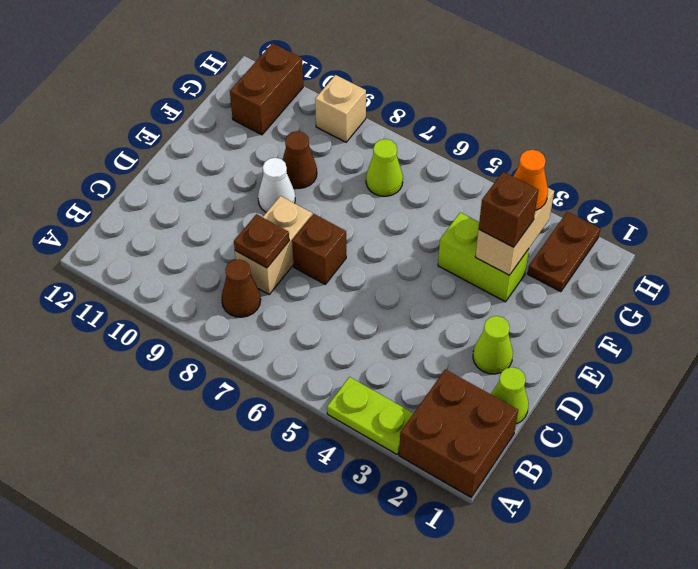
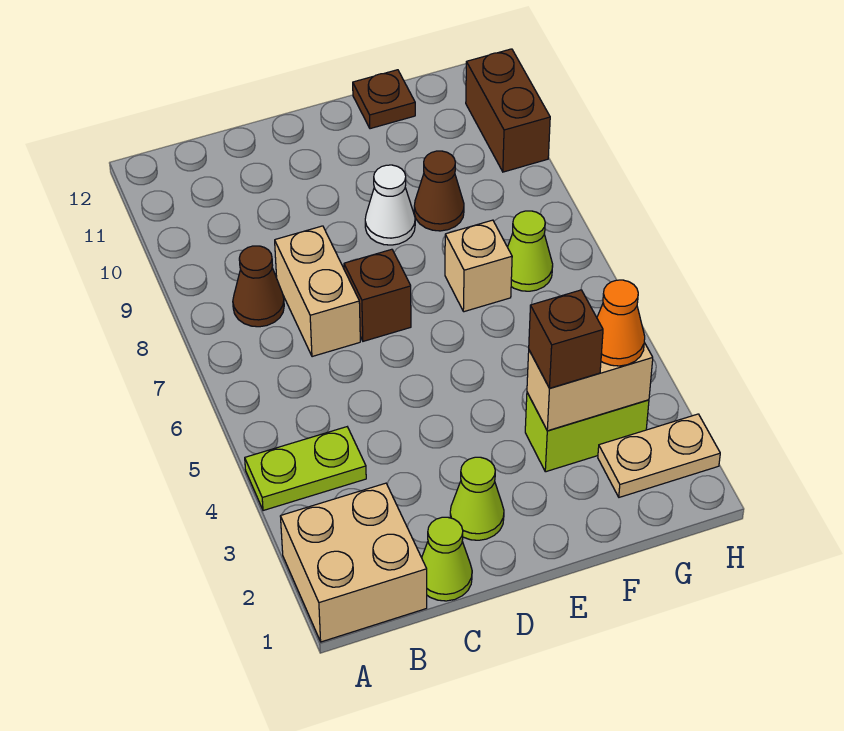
brown brick A1:B2 level 1 -> tan brick A1:B2 level 1
lime plate A3:A4 level 1 -> lime plate A4:B4 level 1
tan brick C8:D8 level 1 -> tan brick C7:C8 level 1
brown plate C8 level 2 -> brown plate F12 level 1
lime brick F3:F4 level 1 -> lime brick F3:G3 level 1
brown plate G2:H2 level 1 -> tan plate G2:H2 level 1
brown brick G11:H11 level 1 -> brown brick H10:H11 level 1
tan brick H9 level 1 -> tan brick F7 level 1

